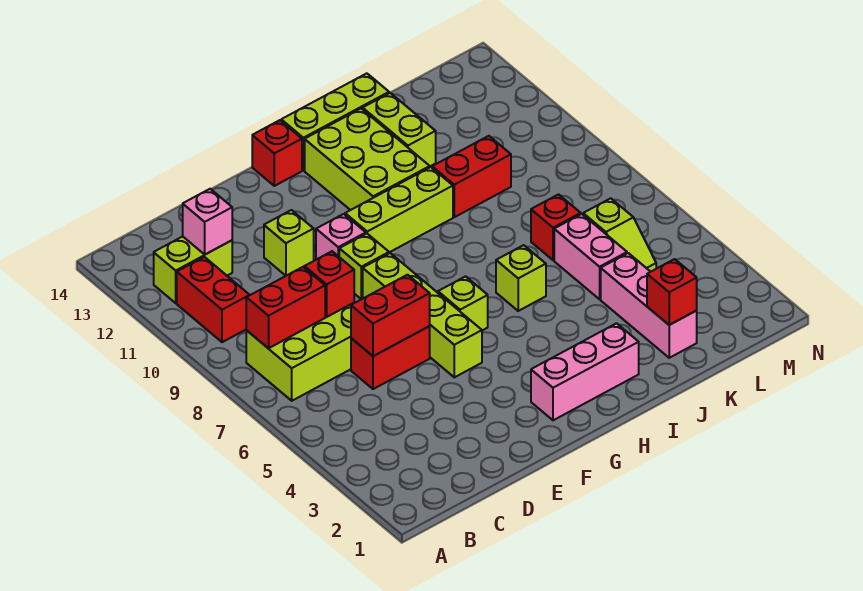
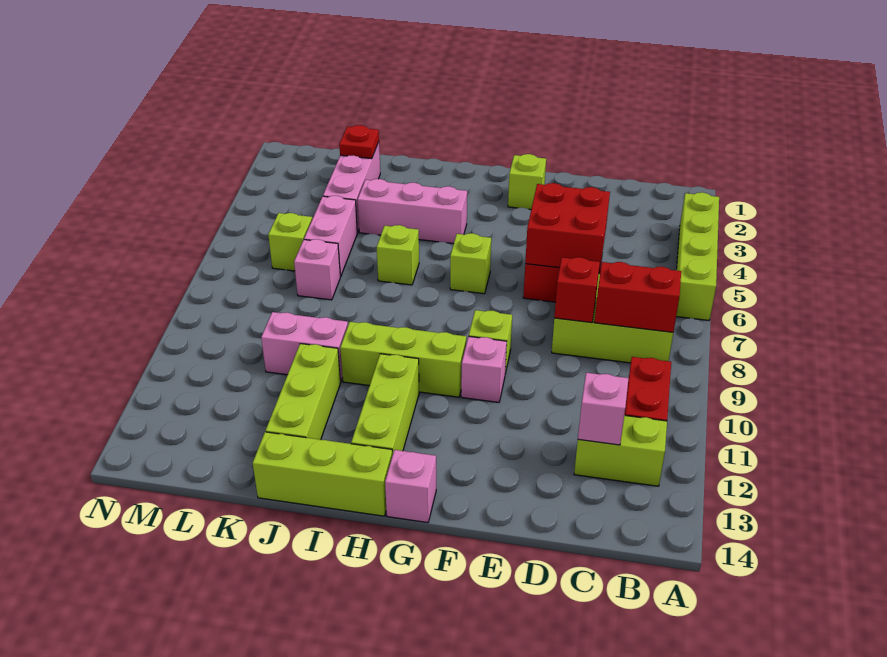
red brick D6:E6 level 2 -> red brick D5:E6 level 2
lime brick E11 level 1 -> lime brick F2 level 1
lime brick F5:F8 level 1 -> lime brick A3:A6 level 1
pink brick G2:I2 level 1 -> pink brick H4:J4 level 1
red brick G14 level 1 -> pink brick G14 level 1
lime brick H11:I13 level 1 -> lime brick H11:H13 level 1
red brick J10:K10 level 1 -> pink brick J10:K10 level 1
lime brick J12:J13 level 1 -> lime brick J11:J13 level 1
red brick K2 level 2 -> red plate K2 level 2
red brick K7 level 1 -> pink brick K7 level 1

